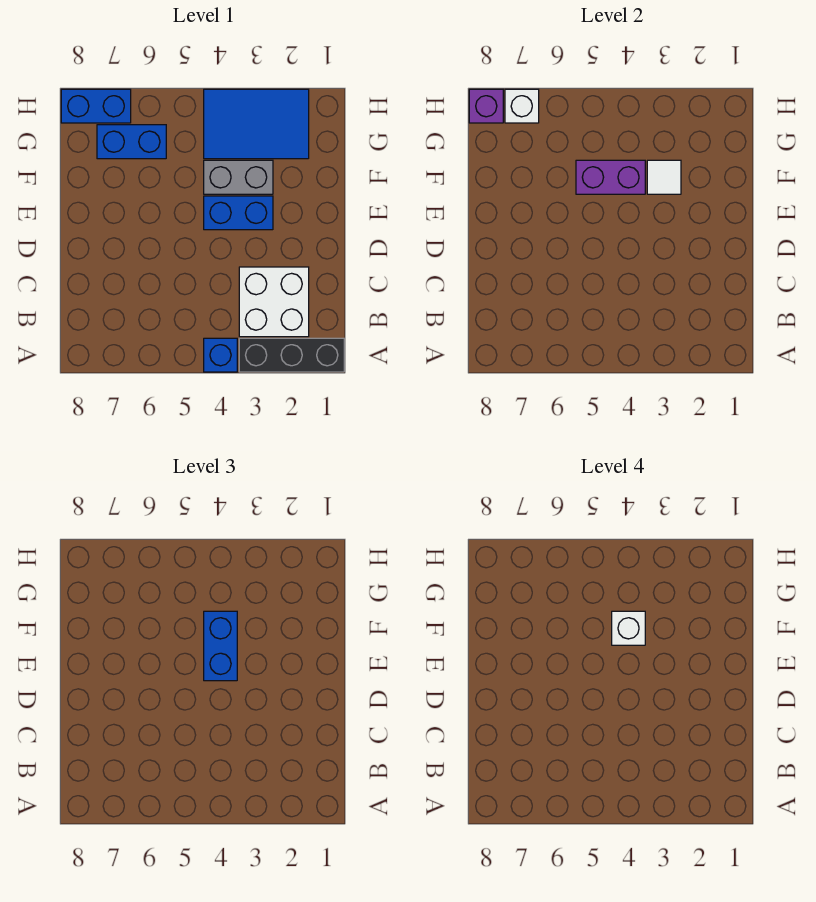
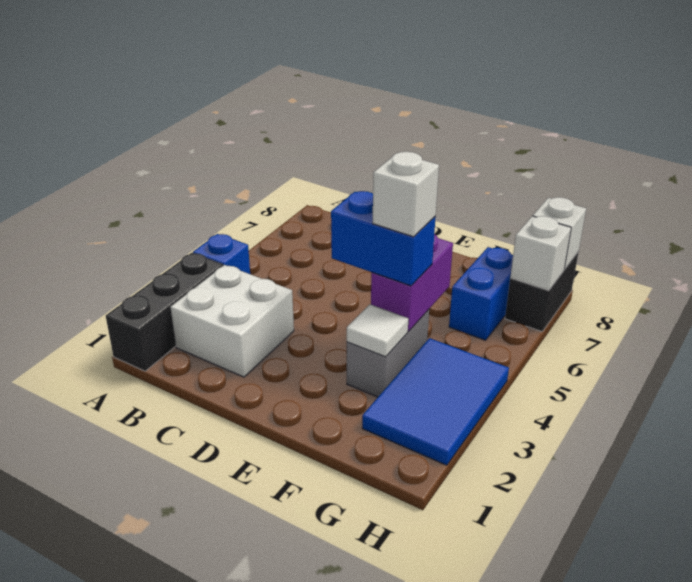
blue brick E3:E4 level 1 -> none
blue brick H7:H8 level 1 -> black brick H7:H8 level 1
purple brick H8 level 2 -> white brick H8 level 2

